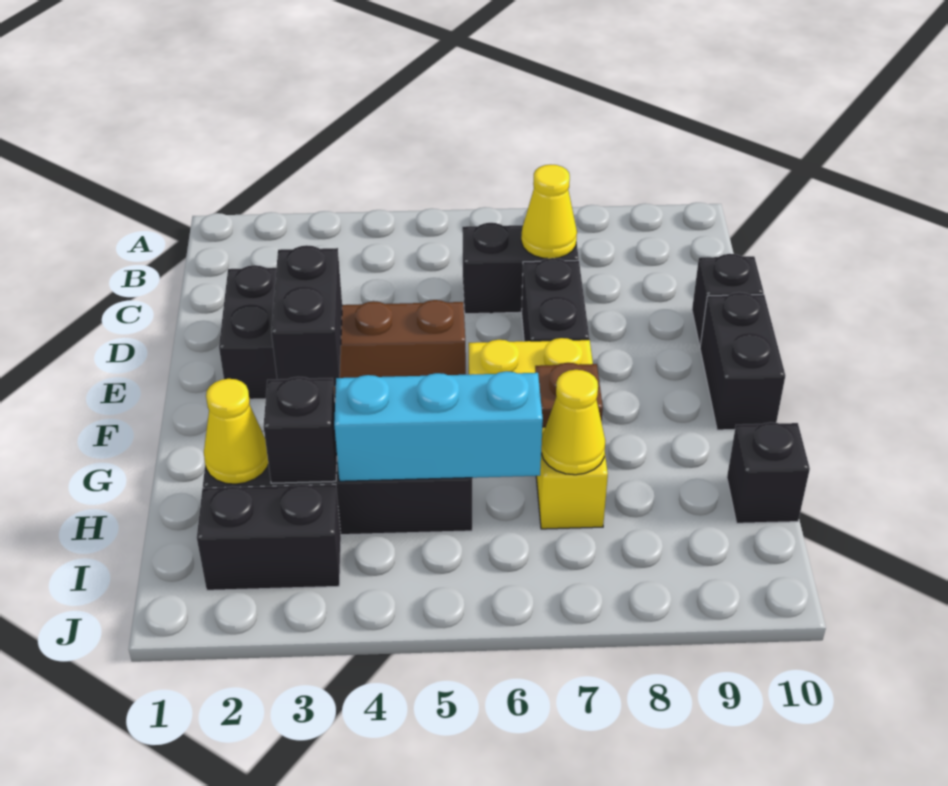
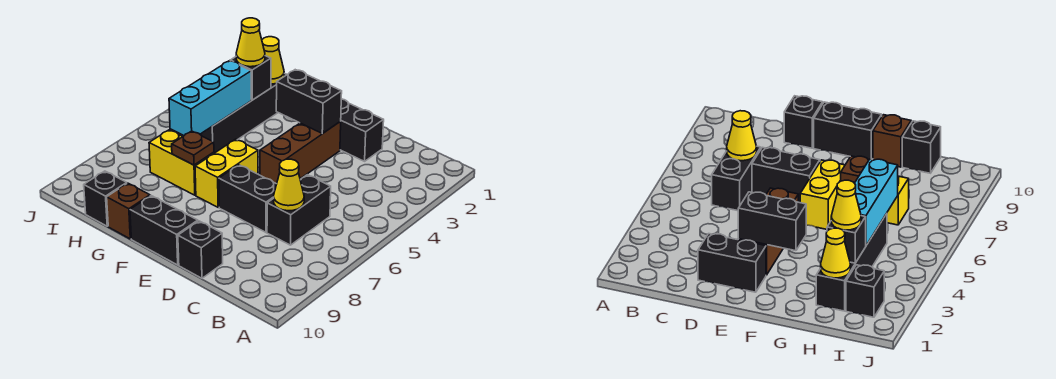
none -> brown brick G10 level 1
yellow cone H7 level 2 -> yellow cone H3 level 3
black brick I2:I3 level 1 -> black brick I2 level 1

